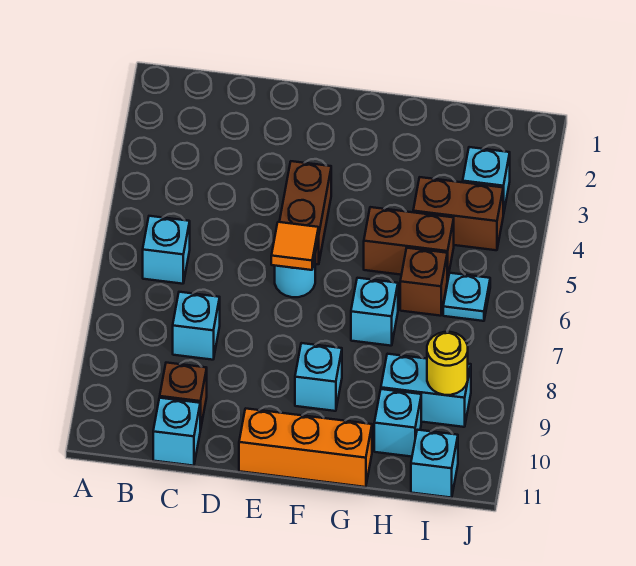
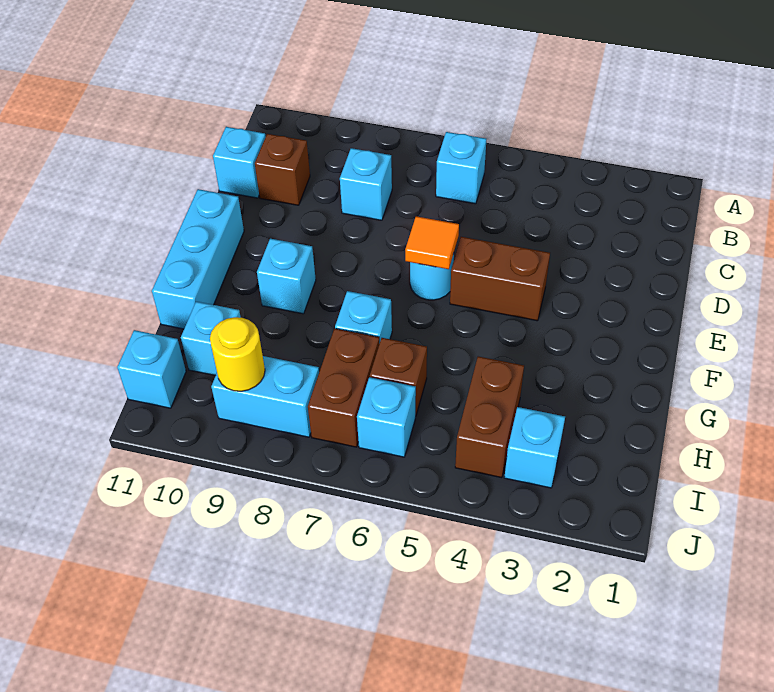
orange brick E11:G11 level 1 -> cyan brick E11:G11 level 1
brown brick G5:H5 level 1 -> brown brick H7:I7 level 1
cyan brick H9:I9 level 1 -> cyan brick I8:I9 level 1
cyan plate I6 level 1 -> cyan brick I6 level 1

